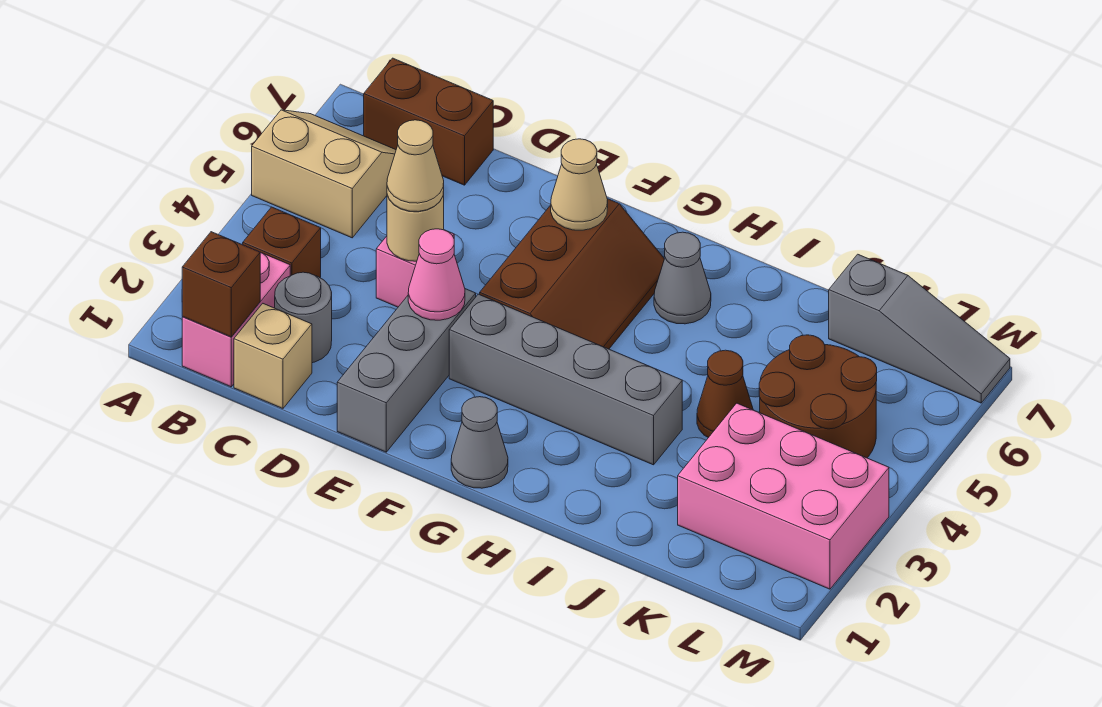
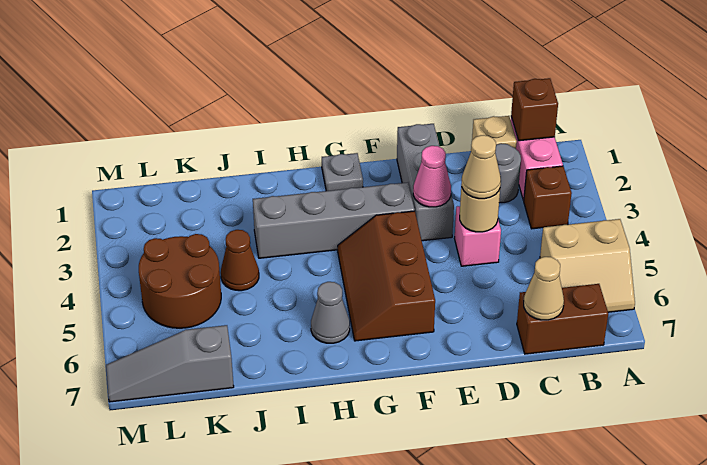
tan cone F6 level 2 -> tan cone C7 level 2
grey cone G1 level 1 -> grey plate G1 level 1
pink brick K2:M3 level 1 -> none

